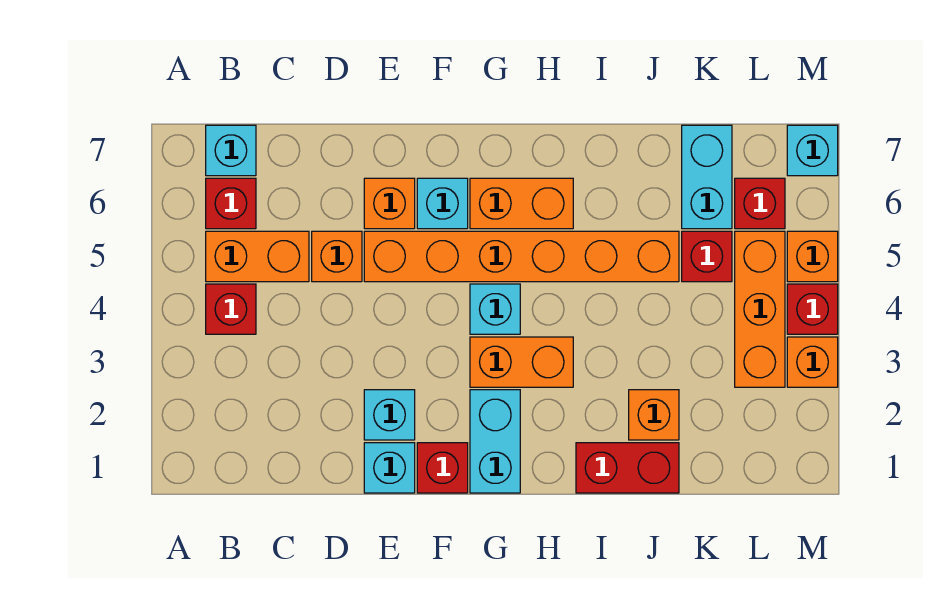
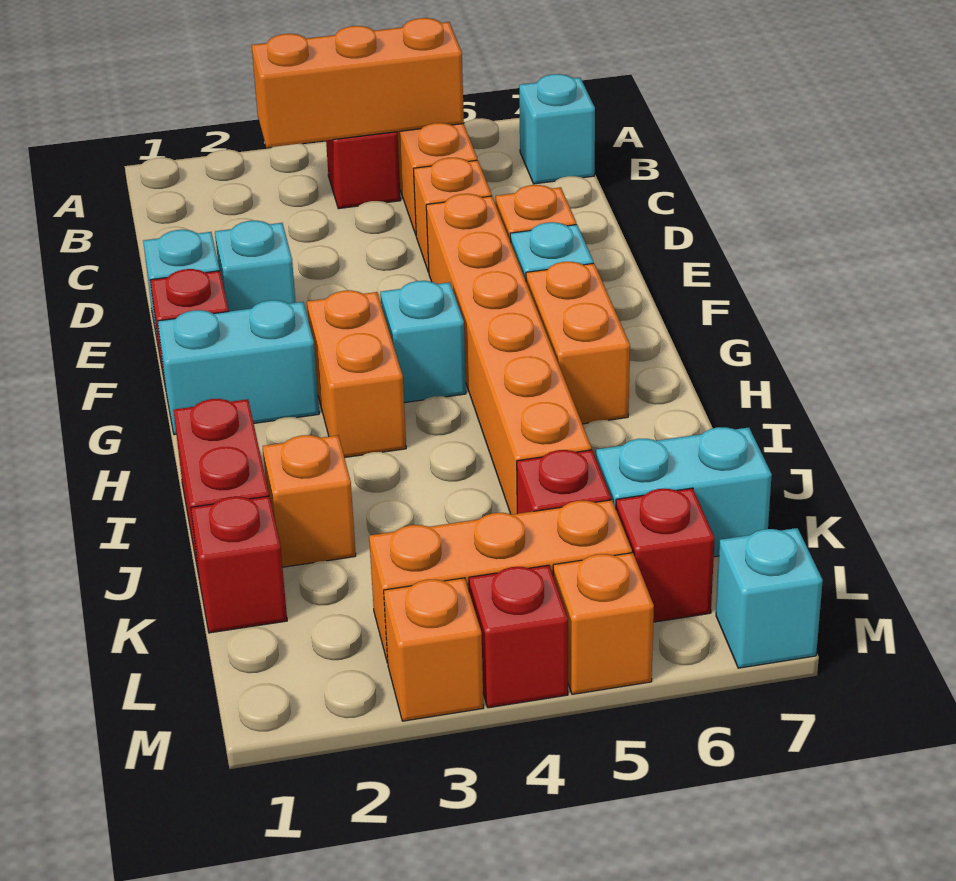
none -> orange brick B3:B5 level 2
red brick B6 level 1 -> red brick K1 level 1

